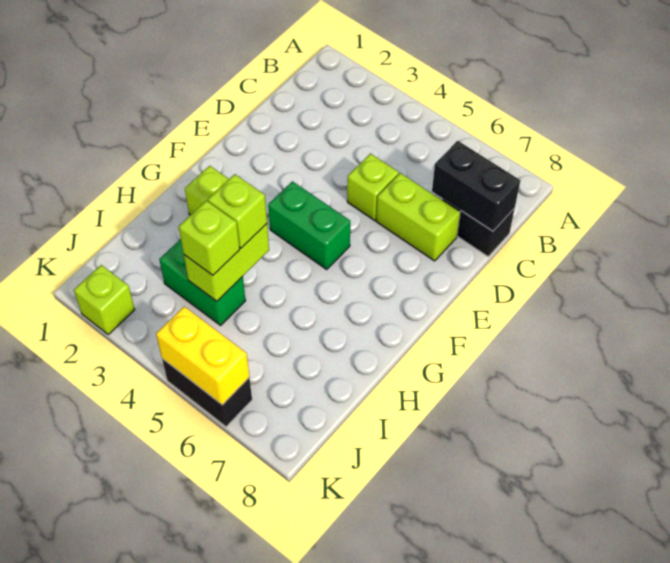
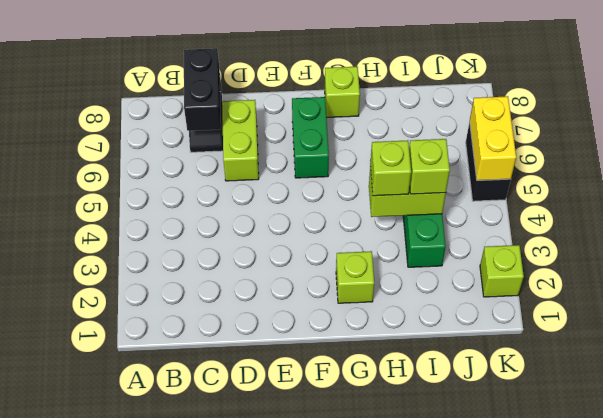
lime brick D5 level 1 -> lime brick G8 level 1
green brick F4:F5 level 1 -> green brick F6:F7 level 1

